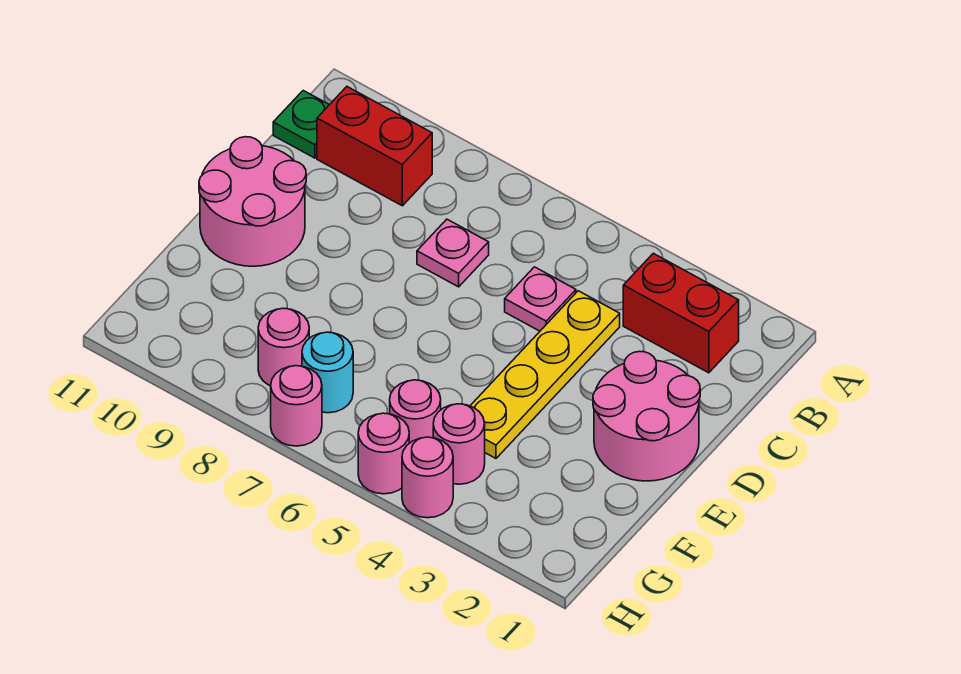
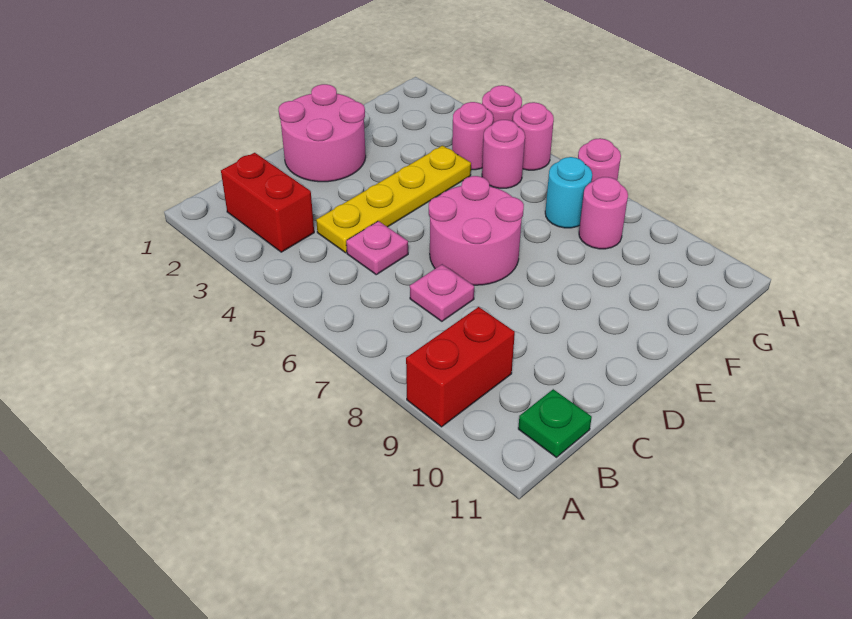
red brick B9:B10 level 1 -> red brick A9:B9 level 1
pink round brick D10:E11 level 1 -> pink round brick D6:E7 level 1

